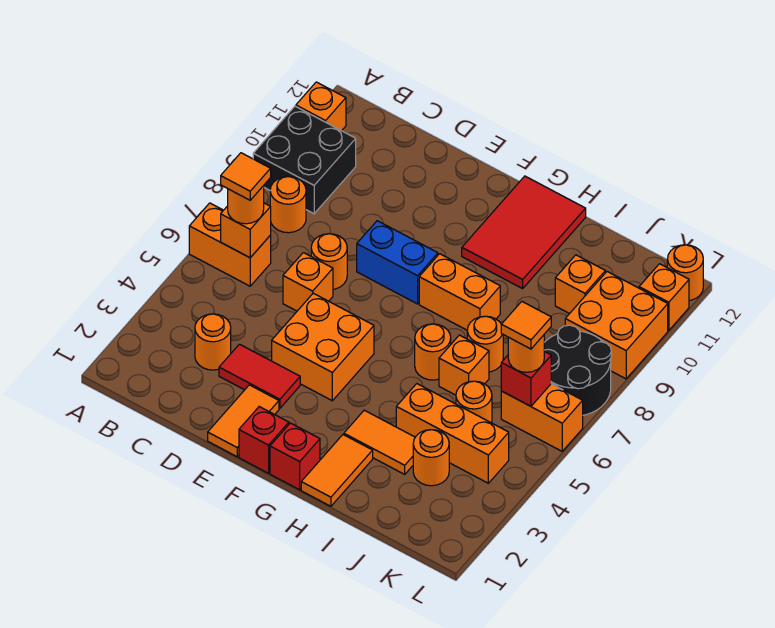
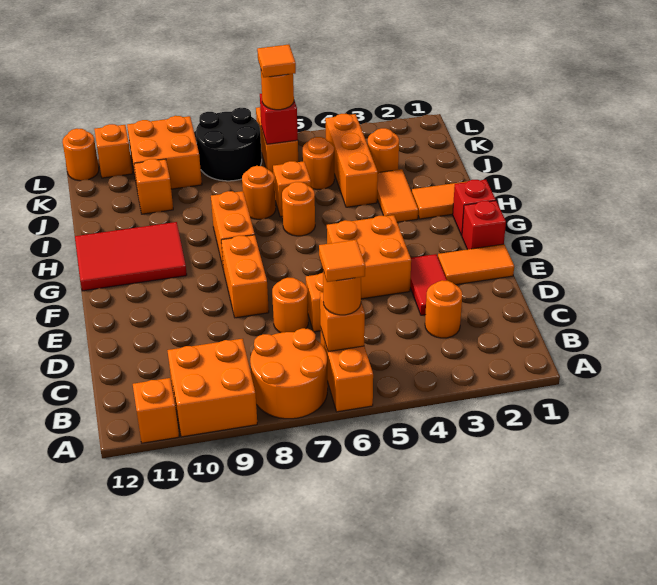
black brick A9:B10 level 1 -> orange brick A9:B10 level 1
orange round brick B8 level 1 -> orange round brick A7:B8 level 1
blue brick E8:F8 level 1 -> orange brick E8:F8 level 1

